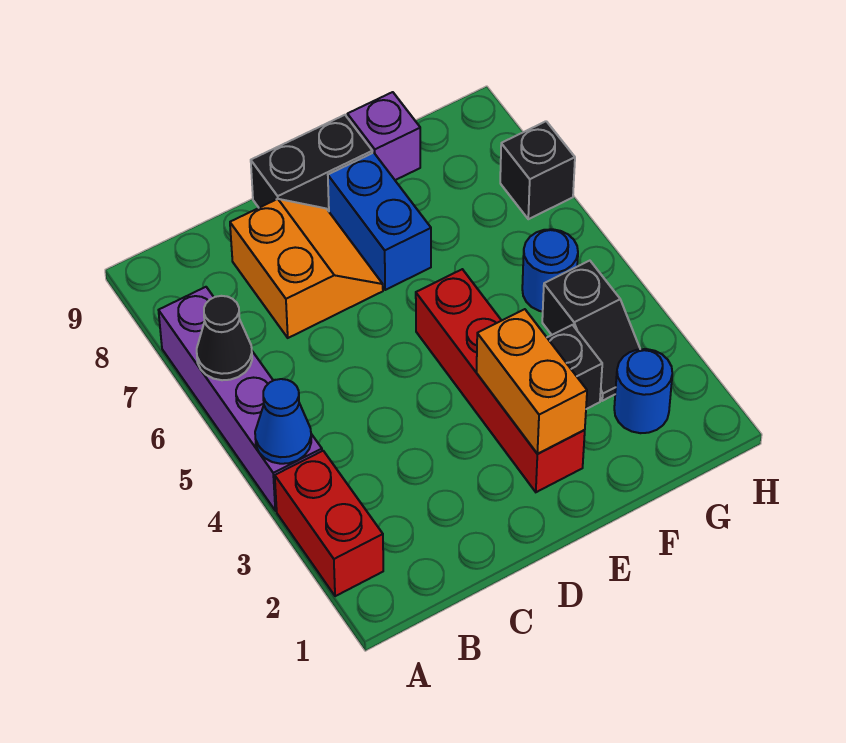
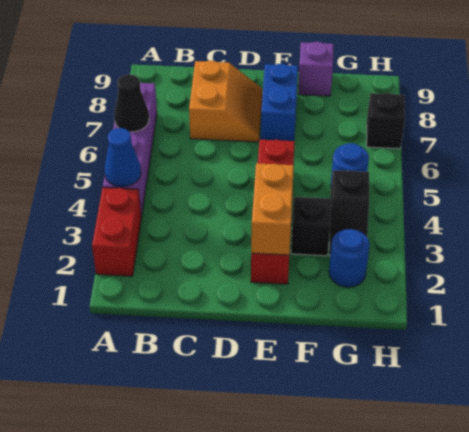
black brick D9:E9 level 1 -> none

